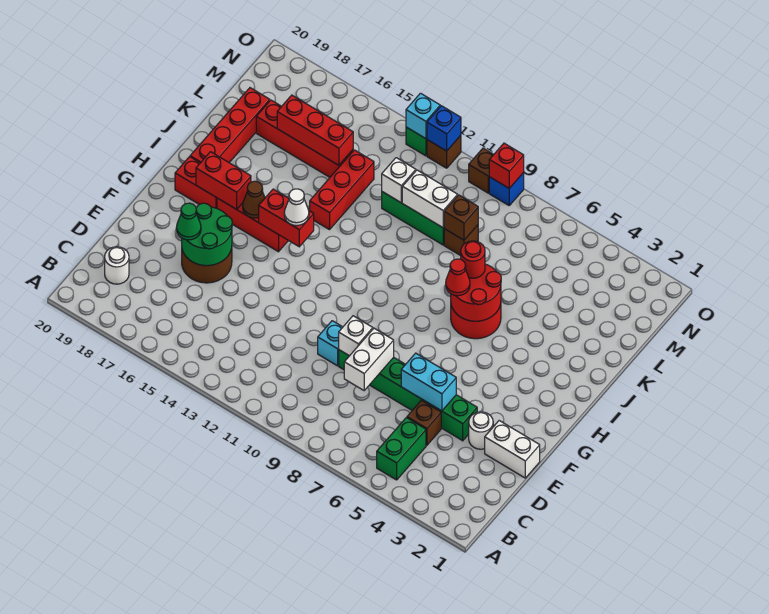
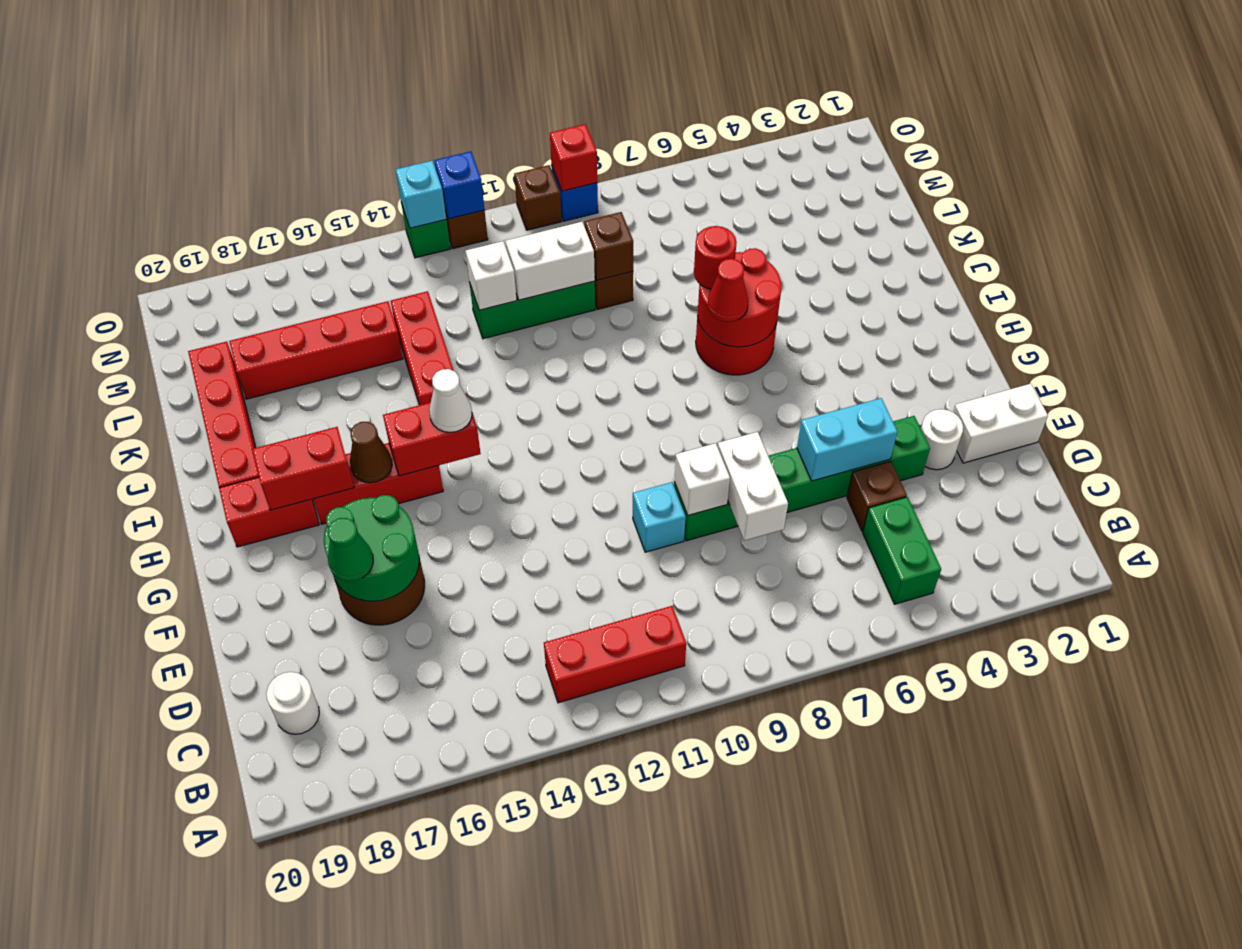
red brick L15:L17 level 2 -> red brick B11:B13 level 1

